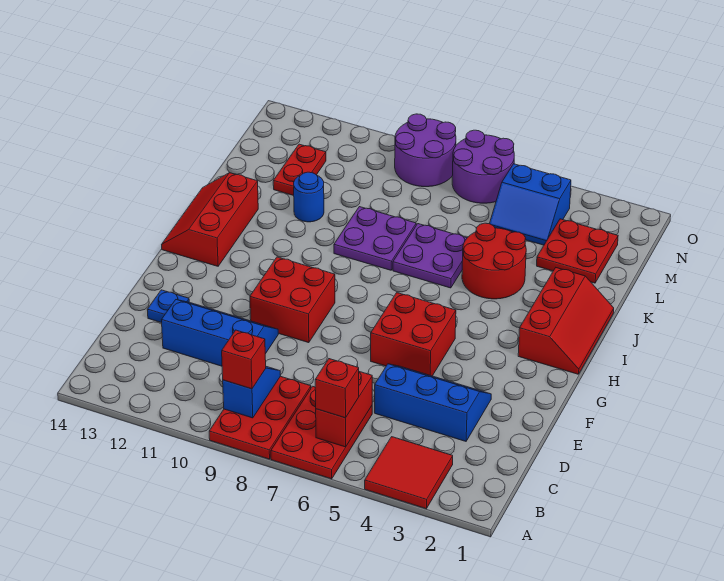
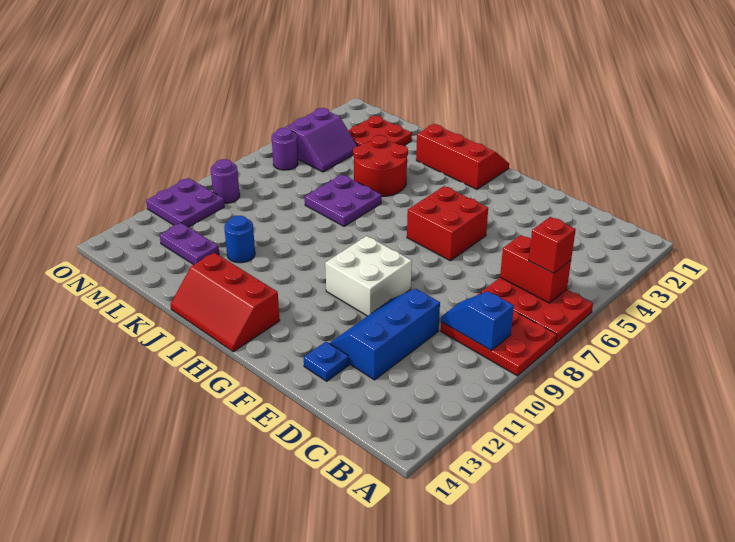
red tile A3:B4 level 1 -> none
red brick B9 level 3 -> none
blue slope D3:E5 level 1 top D -> none
red brick F9:G10 level 1 -> white brick F9:G10 level 1
purple plate J8:K9 level 1 -> purple plate N10:O11 level 1
red plate L12:M12 level 1 -> purple plate L12:M12 level 1
blue slope M4:N5 level 1 top N -> purple slope M4:N5 level 1 top N
purple round brick N6:O7 level 1 -> purple round brick N6 level 1
purple round brick N8:O9 level 1 -> purple round brick N9 level 1

